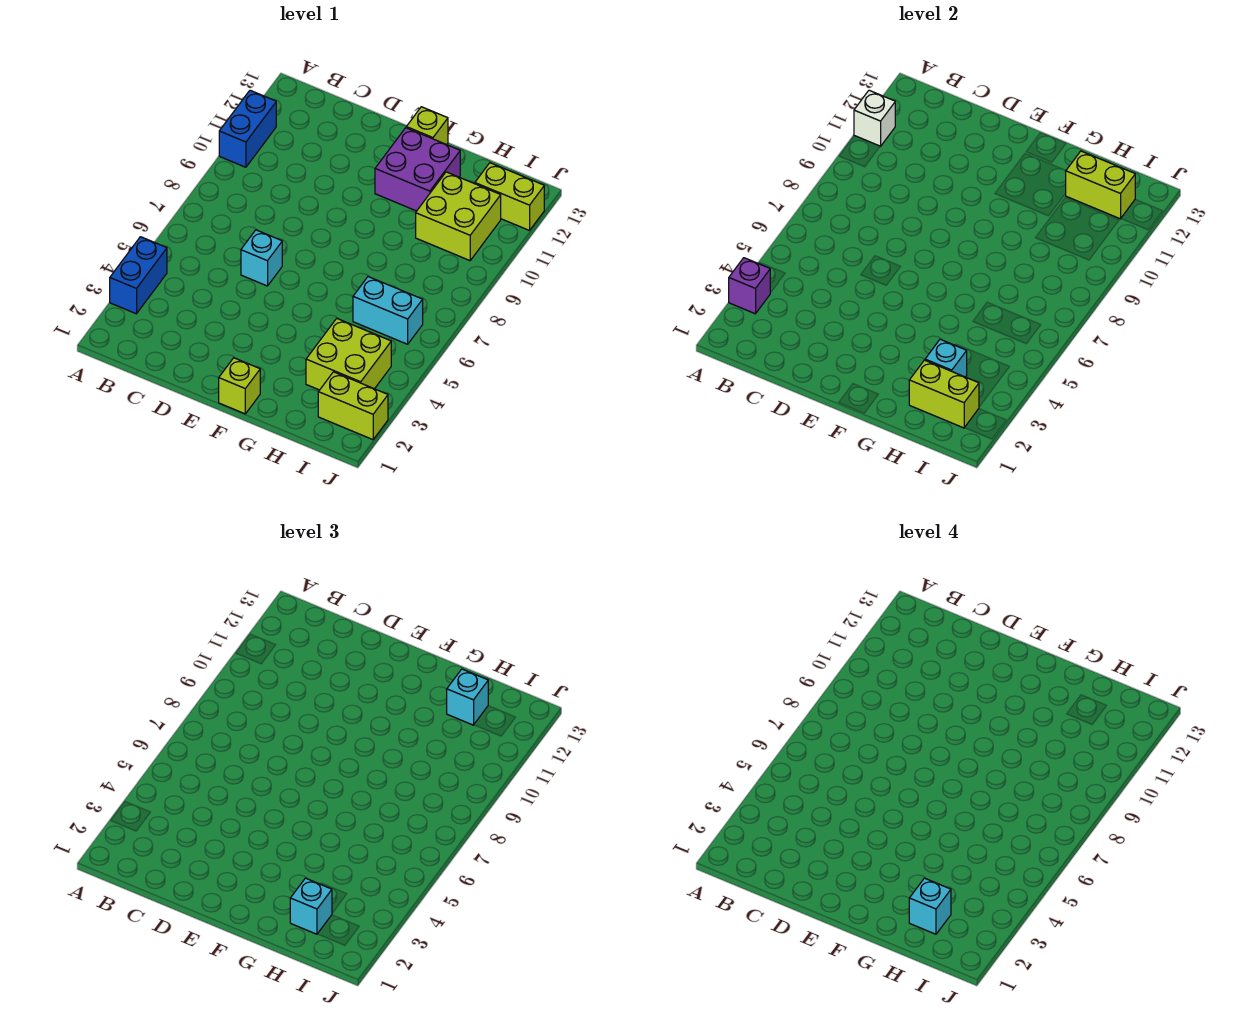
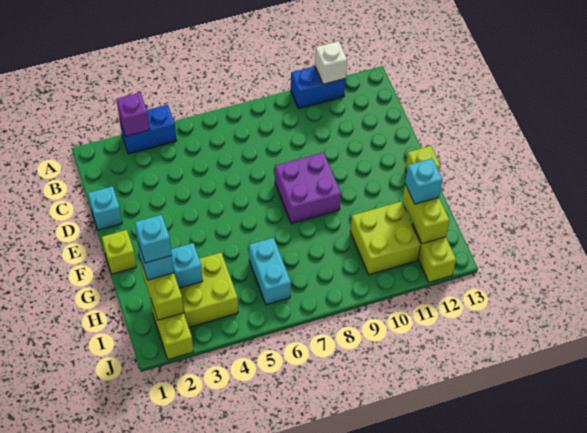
cyan brick D6 level 1 -> cyan brick D1 level 1
purple brick F11:G12 level 1 -> purple brick E8:F9 level 1

